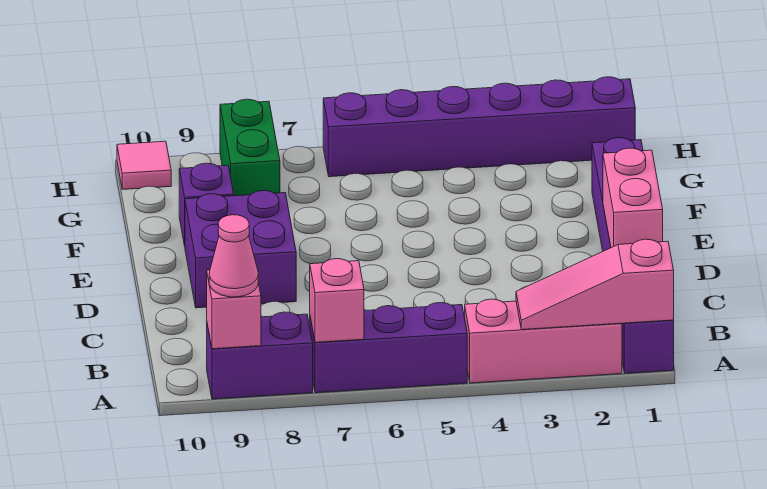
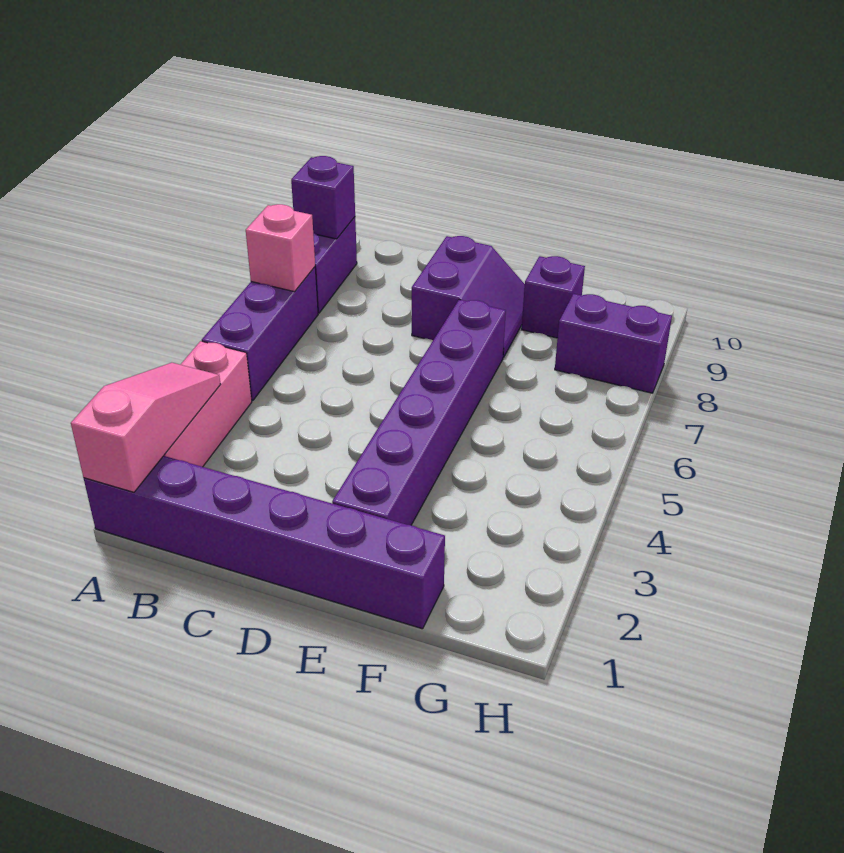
pink brick A9 level 2 -> purple brick A9 level 2
pink cone A9 level 3 -> none
pink brick C1:D1 level 2 -> none
purple brick D8:E9 level 1 -> purple slope D8:E9 level 1 top D
green brick G8:H8 level 1 -> purple brick G8:H8 level 1
purple brick H1:H6 level 1 -> purple brick E2:E7 level 1
pink tile H10 level 1 -> none

